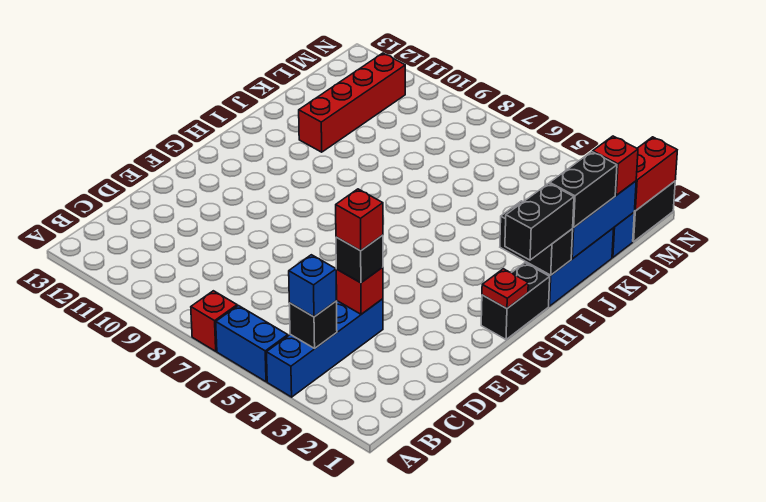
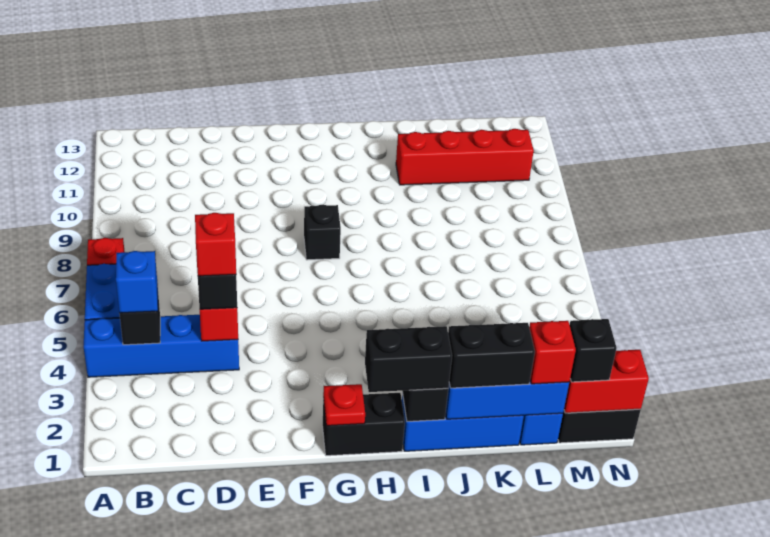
none -> black brick G8 level 1
none -> black brick M1 level 3

